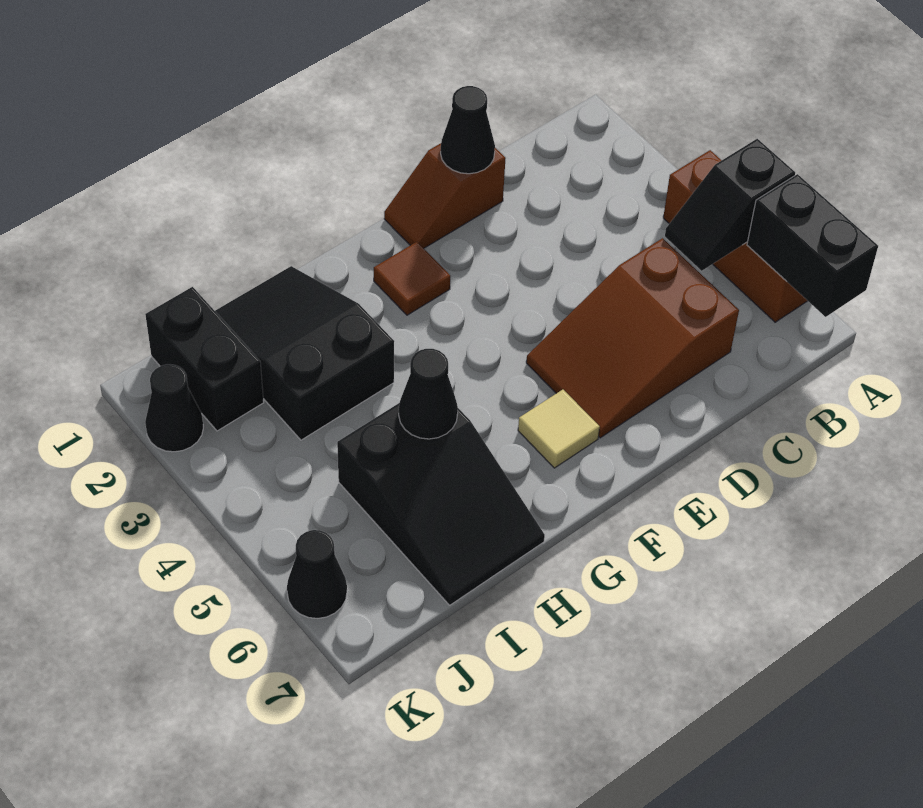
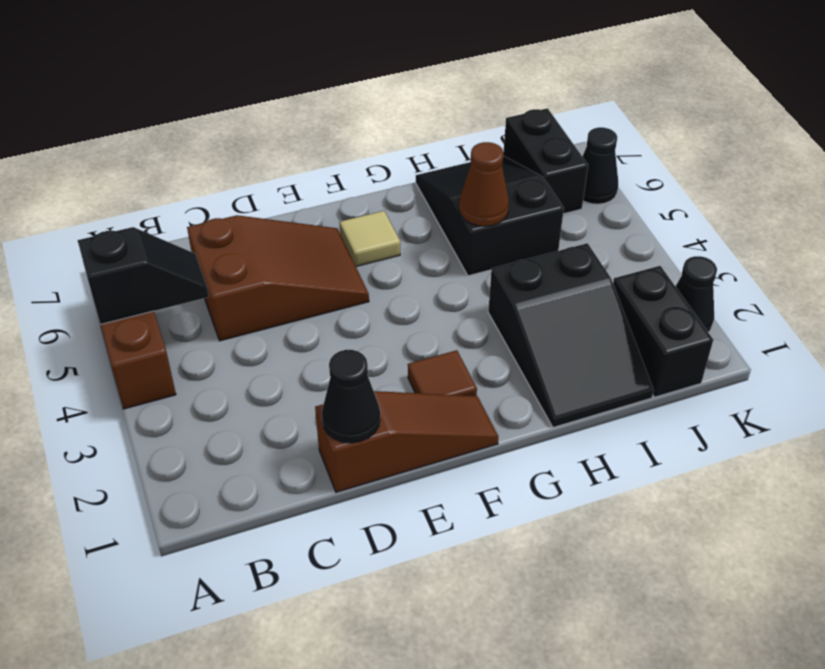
black brick A6:A7 level 2 -> black brick J6:J7 level 1
brown slope D1:E1 level 1 top D -> brown slope D1:F1 level 1 top D
black cone H5 level 2 -> brown cone H5 level 2

